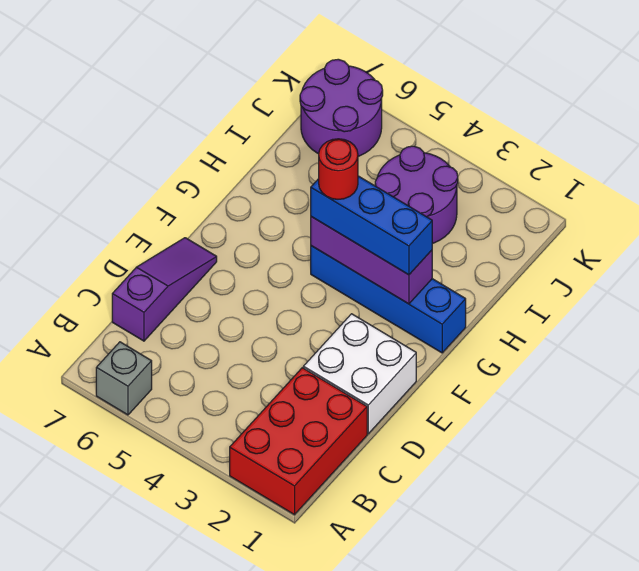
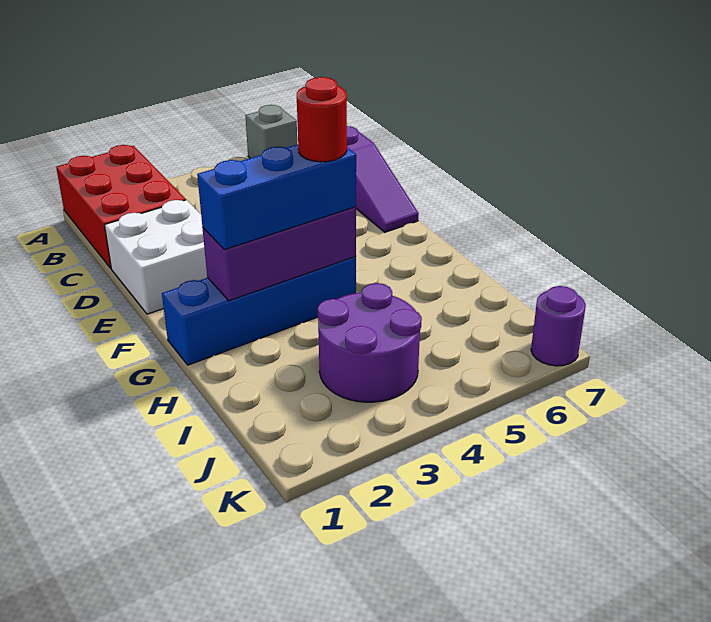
purple round brick J6:K7 level 1 -> purple round brick K7 level 1

